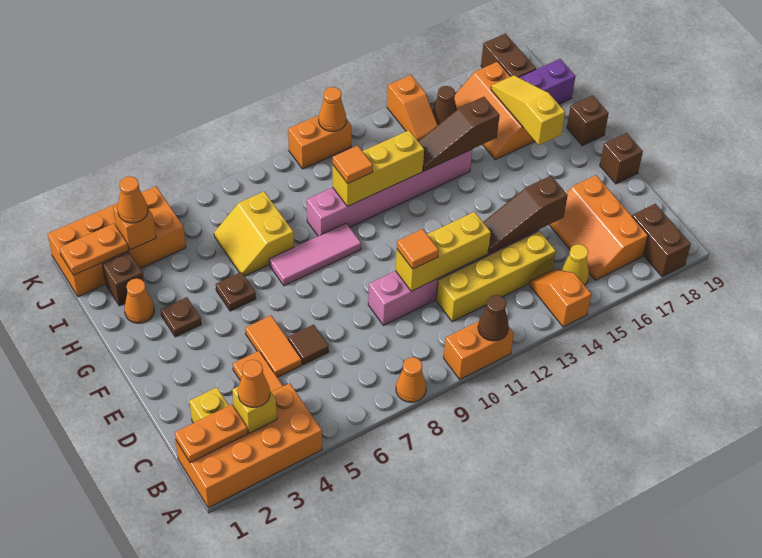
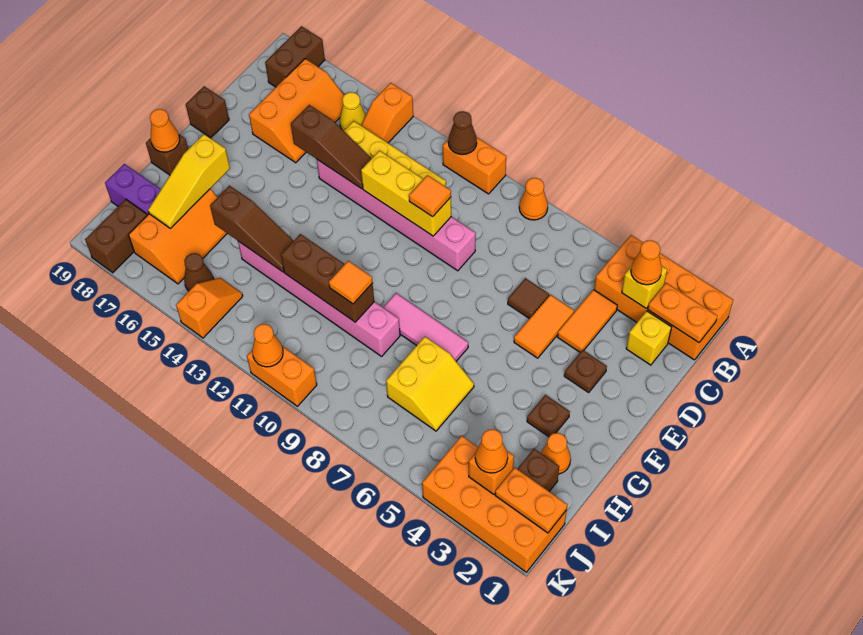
brown plate G5 level 1 -> brown plate E3 level 1
none -> orange cone G19 level 2
yellow brick H10:H12 level 2 -> brown brick H10:H12 level 2

